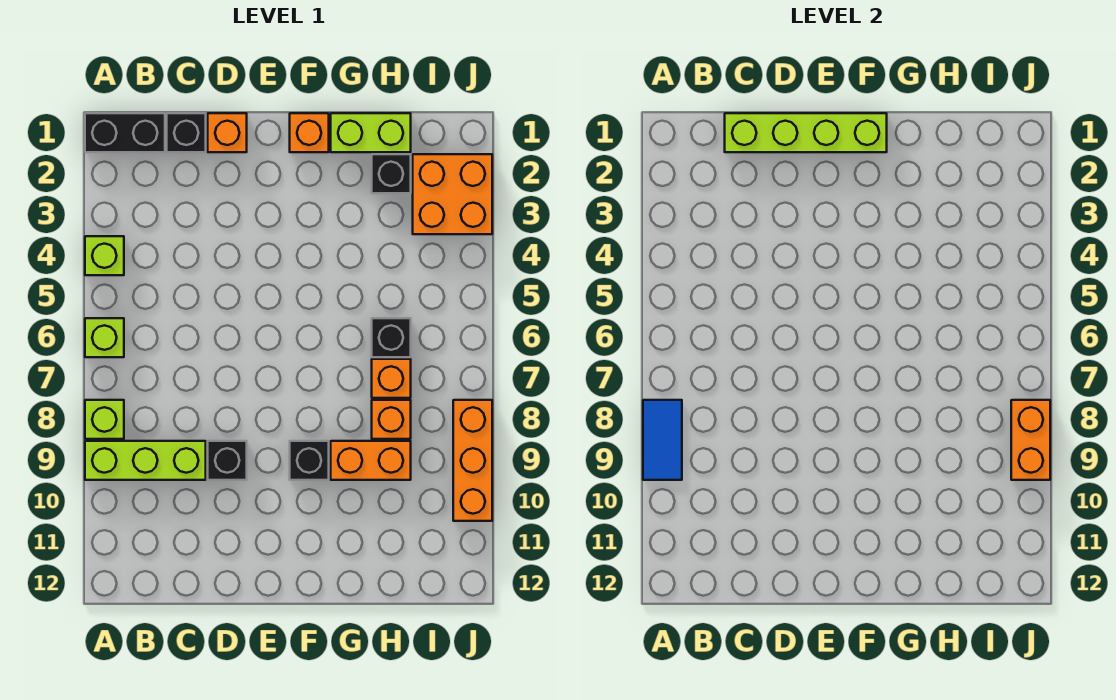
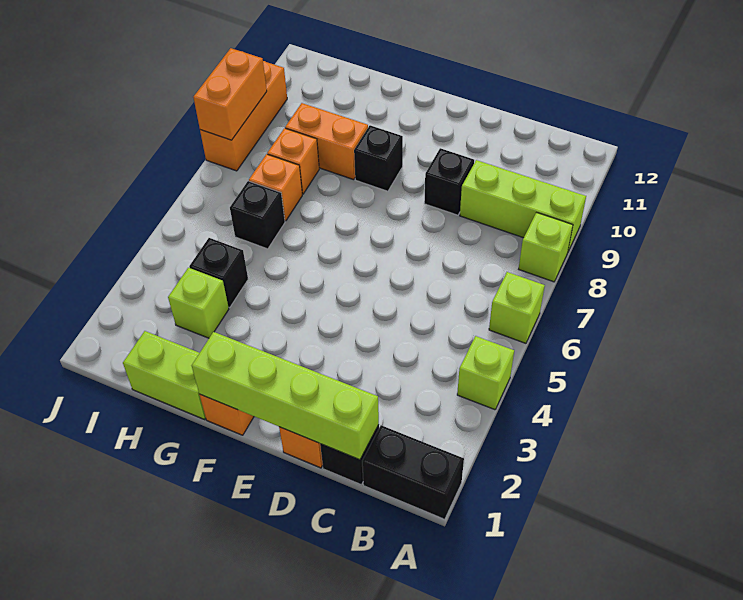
blue tile A8:A9 level 2 -> none
black brick H2 level 1 -> black brick H4 level 1
none -> lime brick H3 level 1
orange brick I2:J3 level 1 -> none

